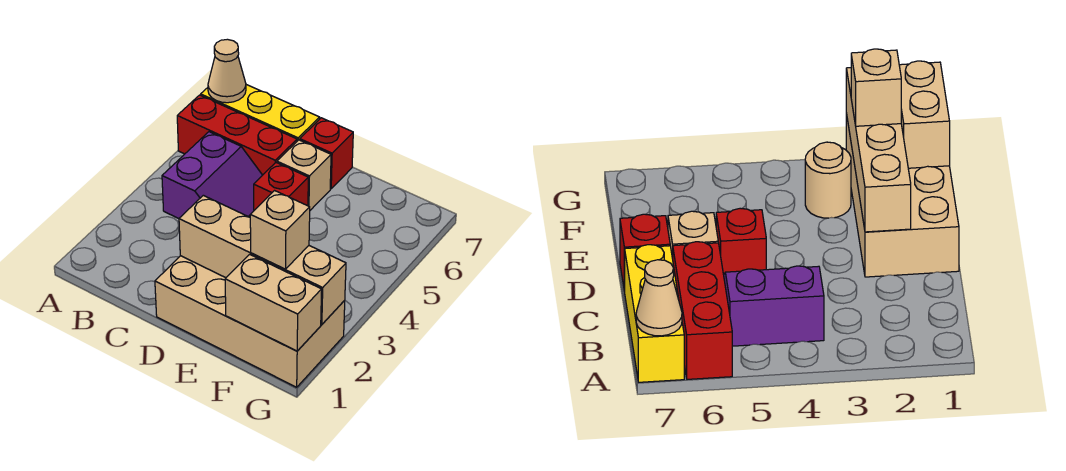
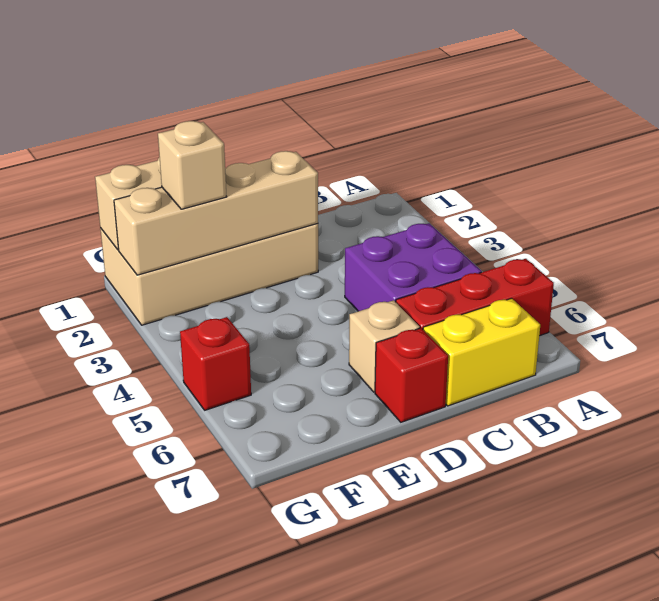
yellow brick A7:C7 level 1 -> yellow brick B7:C7 level 1
tan cone A7 level 2 -> none
purple slope B4:C5 level 1 top B -> purple brick B4:C5 level 1
red brick D5 level 1 -> red brick G5 level 1
tan round brick F3 level 1 -> none

